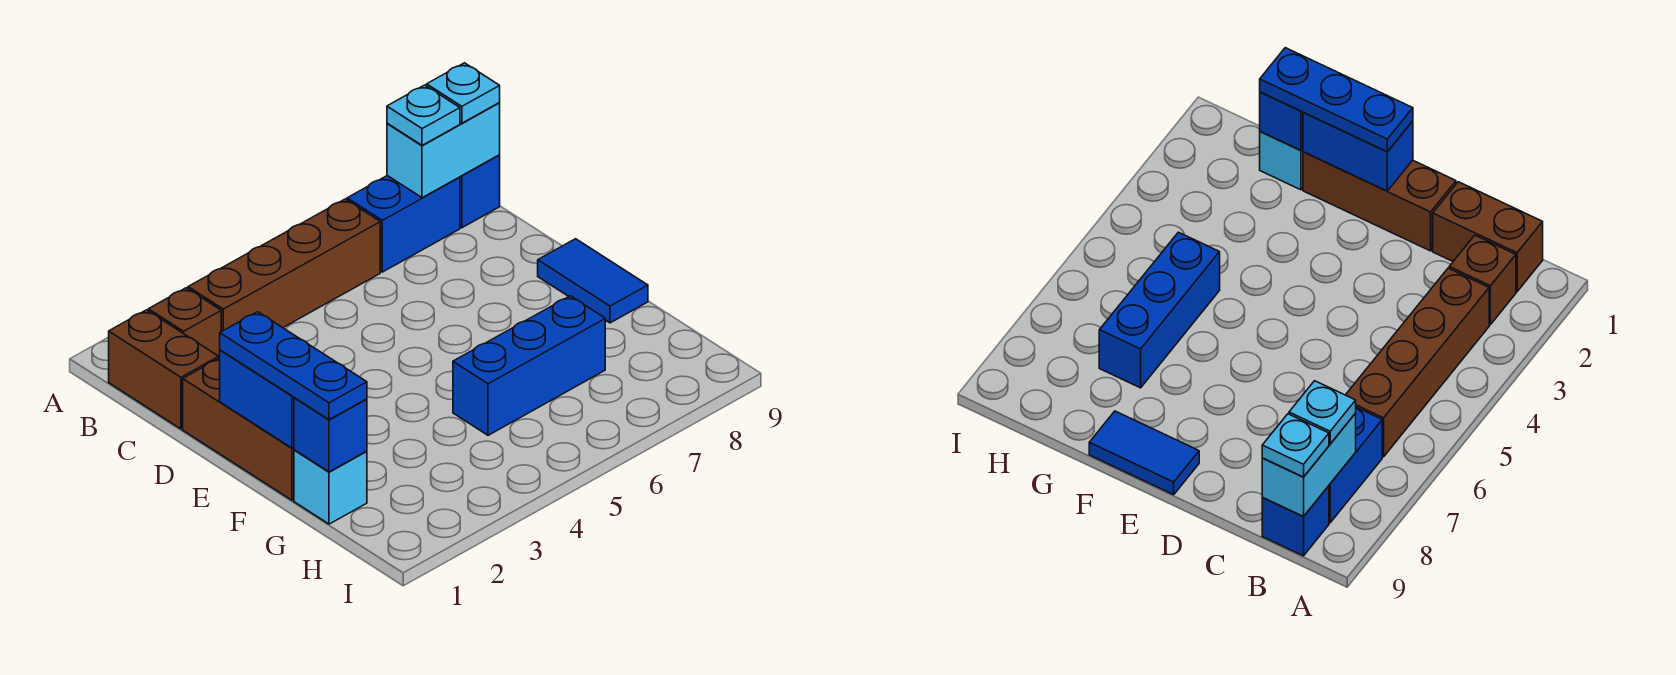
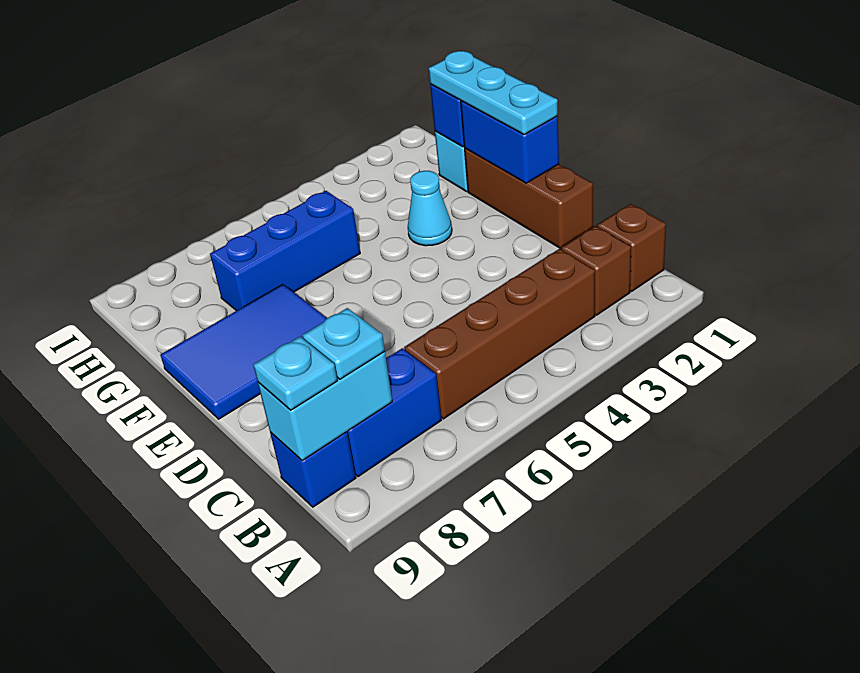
brown brick B1:C1 level 1 -> brown brick B1 level 1
blue plate E1:G1 level 3 -> cyan plate E1:G1 level 3
blue tile E9:F9 level 1 -> blue tile E7:F9 level 1
none -> cyan cone F3 level 1

